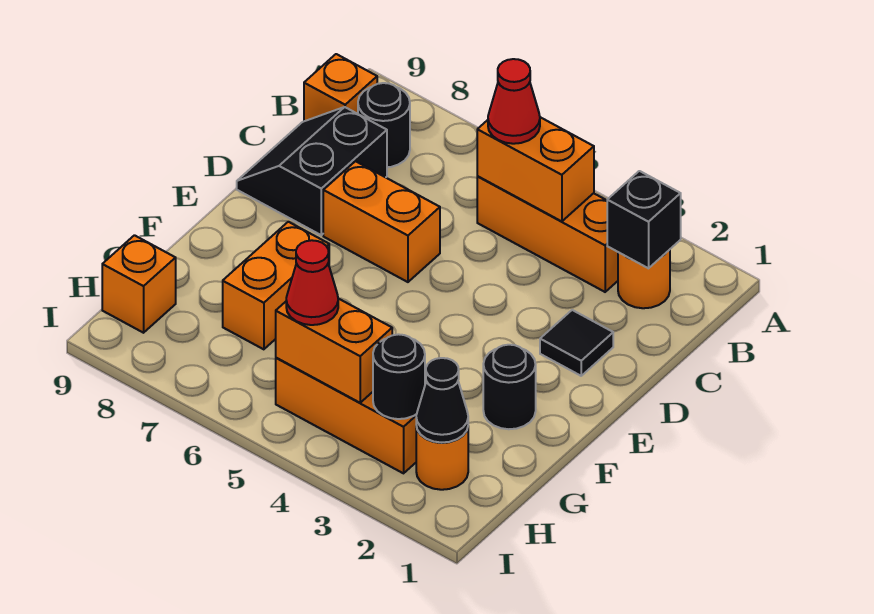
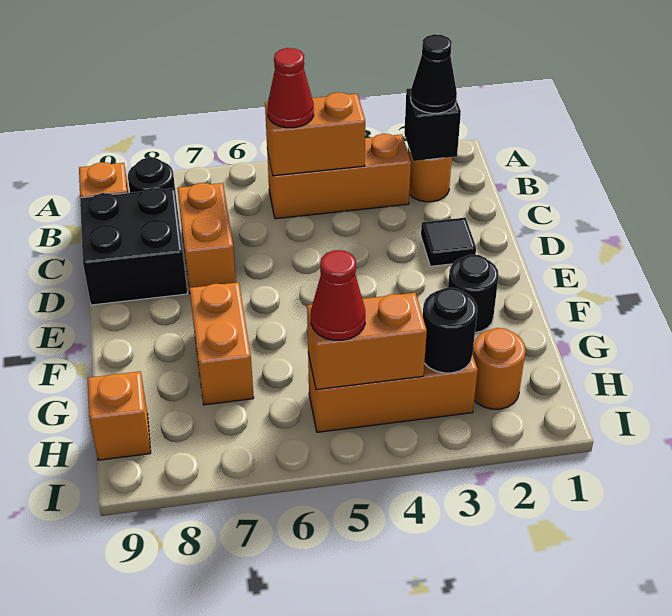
black slope C8:D9 level 1 top 8 -> black brick C8:D9 level 1
orange brick D6:D7 level 1 -> orange brick C7:D7 level 1
black cone H2 level 2 -> black cone B2 level 3

